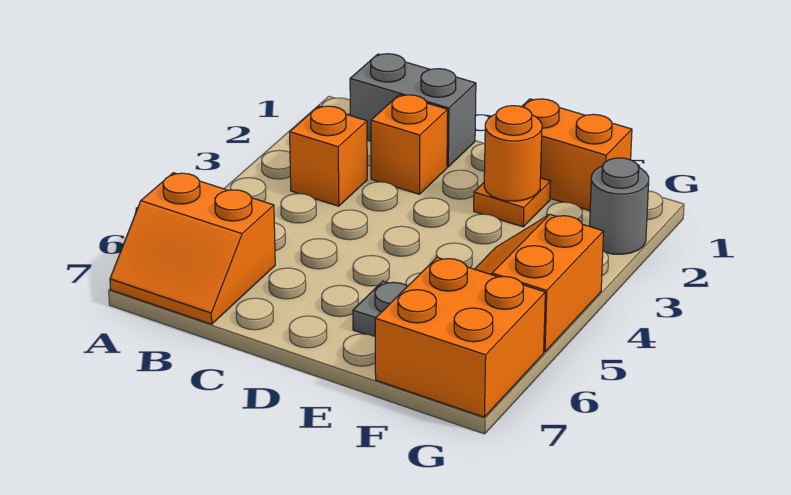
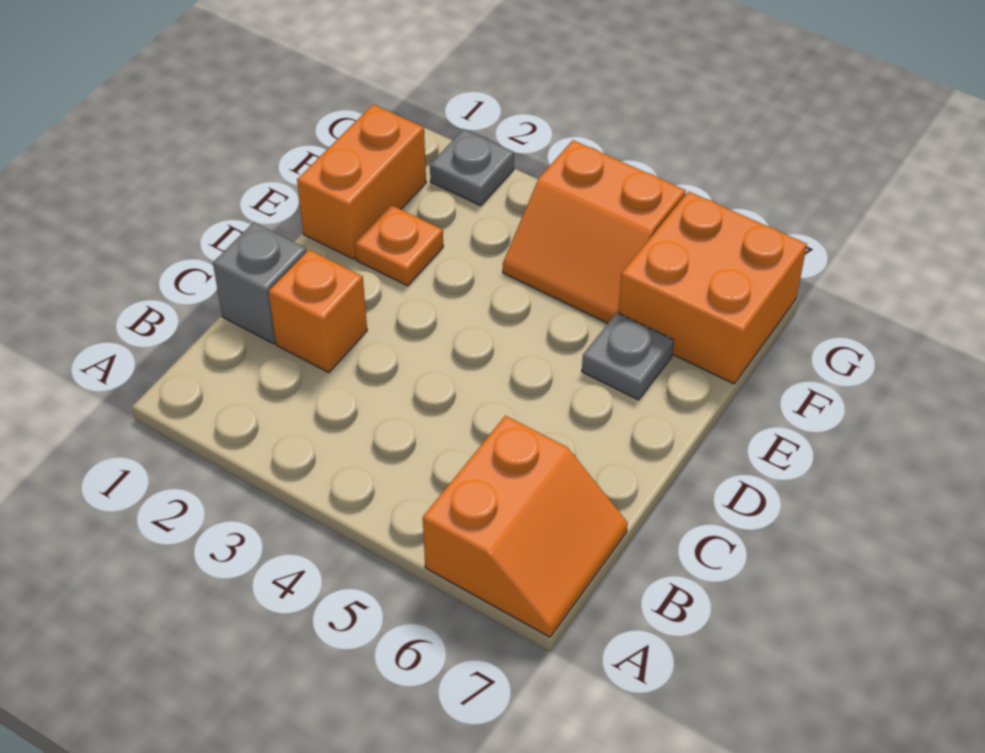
grey brick B1:C1 level 1 -> grey brick C1 level 1
orange brick B3 level 1 -> none
orange round brick E2 level 2 -> none
grey round brick G2 level 1 -> grey plate G2 level 1

